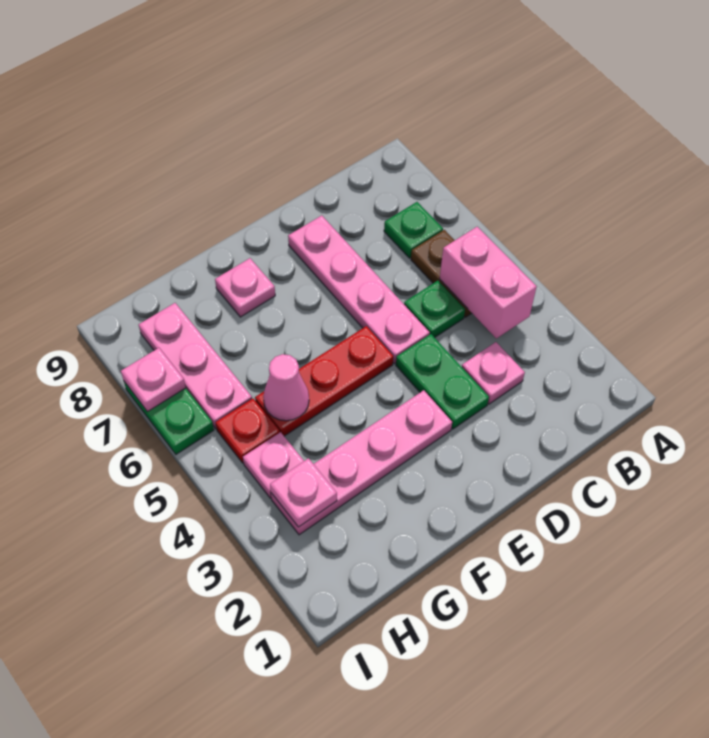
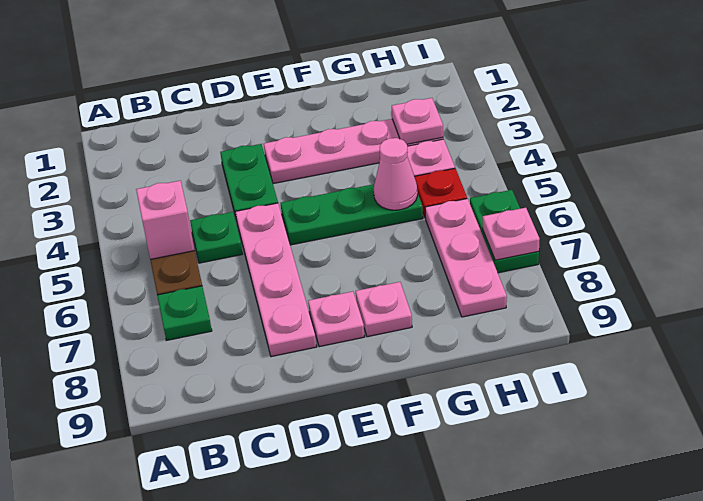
pink brick B4:B5 level 2 -> pink brick B5 level 2
pink plate C3 level 1 -> pink plate E8 level 1
red plate E5:G5 level 1 -> green plate E5:G5 level 1

